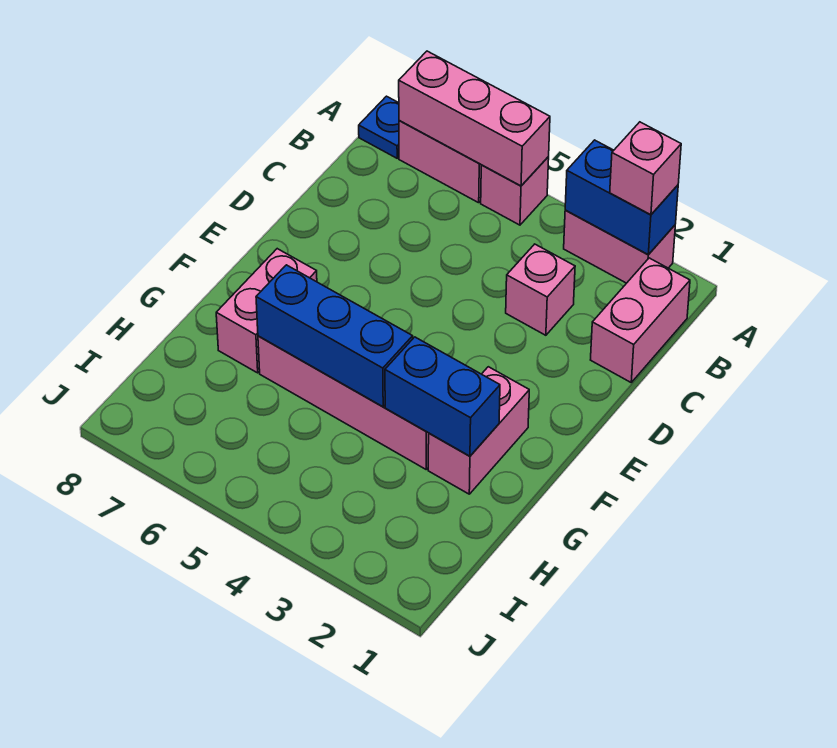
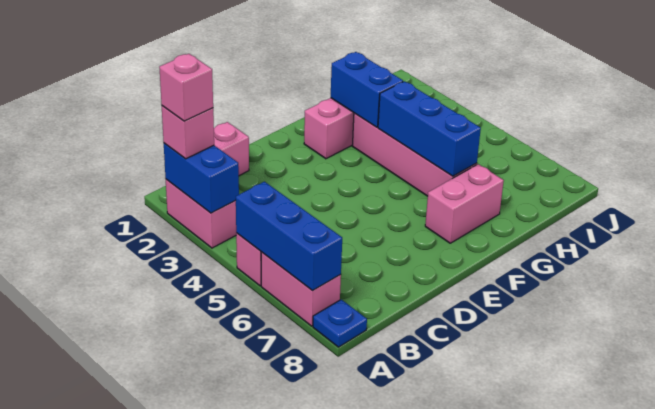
pink brick A5:A7 level 2 -> blue brick A5:A7 level 2
pink brick C3 level 1 -> pink brick A2 level 4

